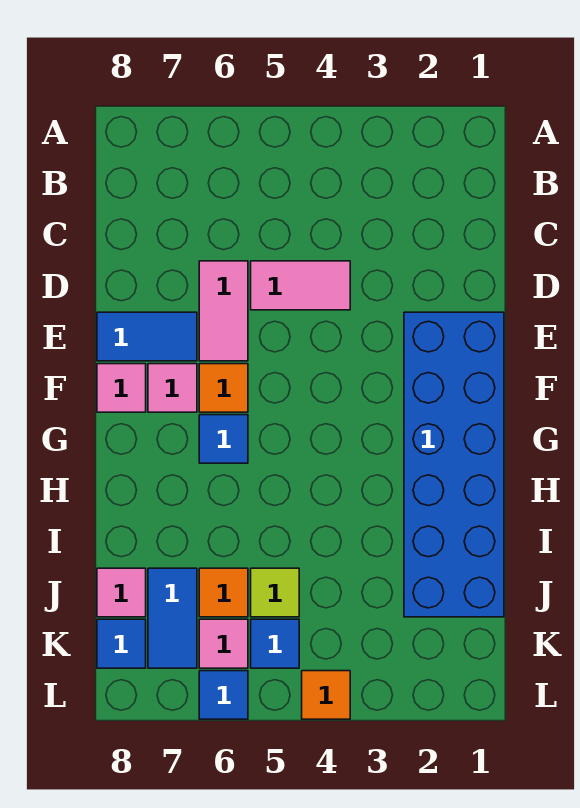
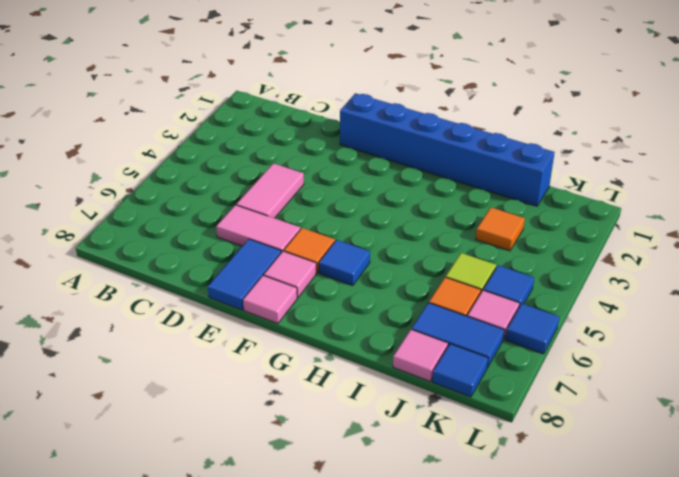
blue brick E1:J2 level 1 -> blue brick E1:J1 level 1
orange tile L4 level 1 -> orange tile J3 level 1

